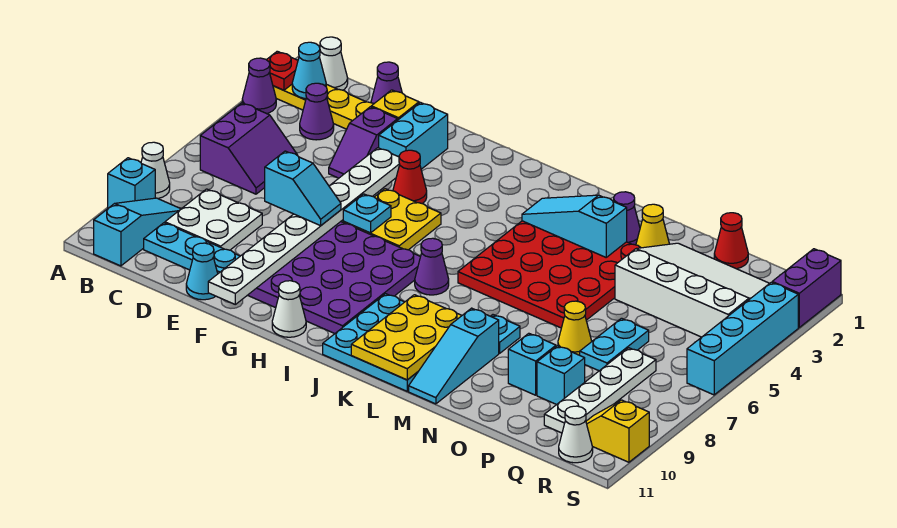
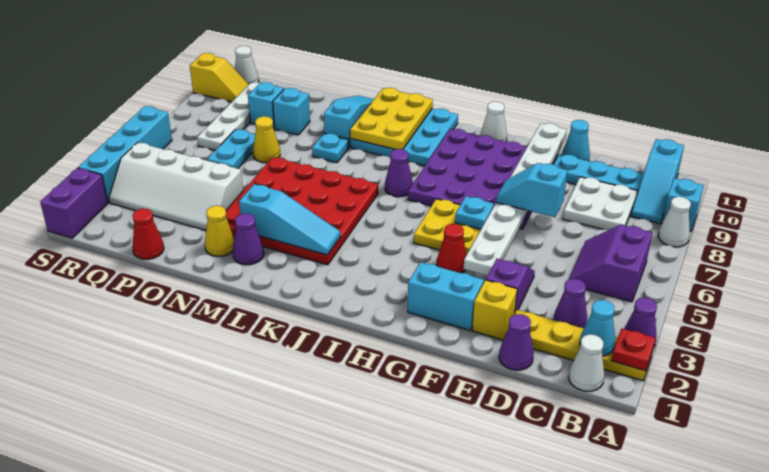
cyan brick F2:F3 level 1 -> cyan brick F2:G2 level 1
white slope O2:R4 level 1 top 4 -> white slope O3:R4 level 1 top 4

